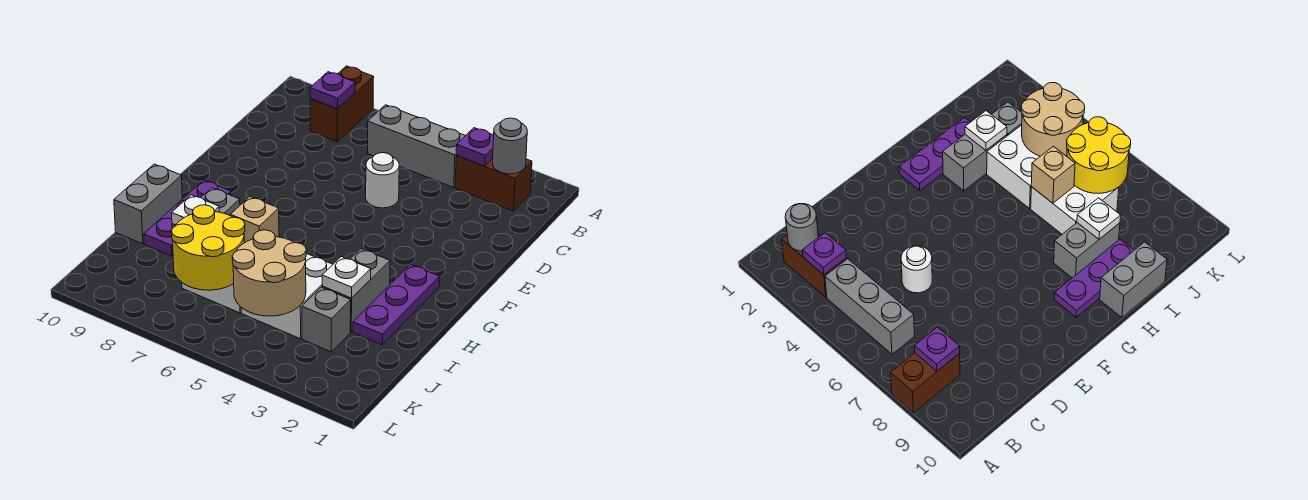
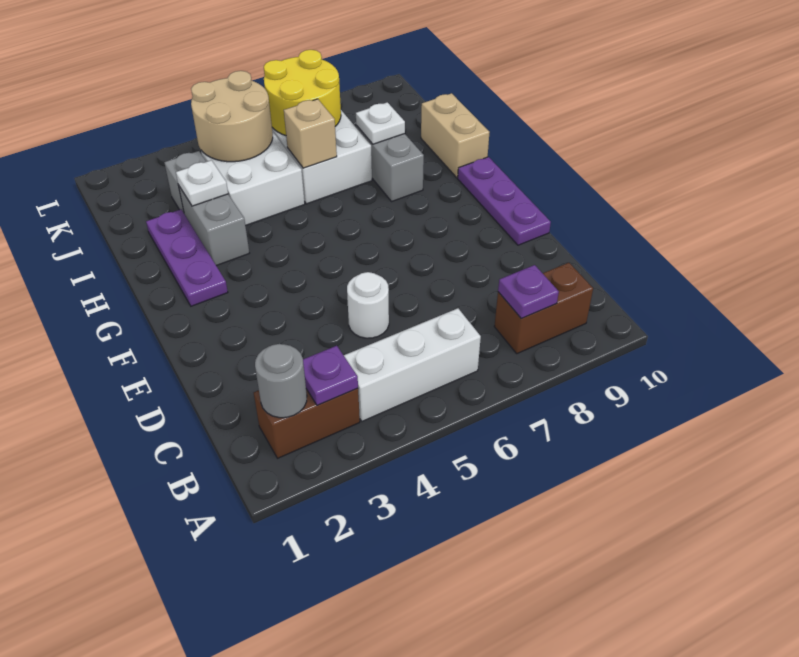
brown brick A8:B8 level 1 -> brown brick B8:B9 level 1
grey brick B4:B6 level 1 -> white brick B4:B6 level 1
purple plate G9:I9 level 1 -> purple plate E10:G10 level 1
grey brick H10:I10 level 1 -> tan brick H10:I10 level 1

